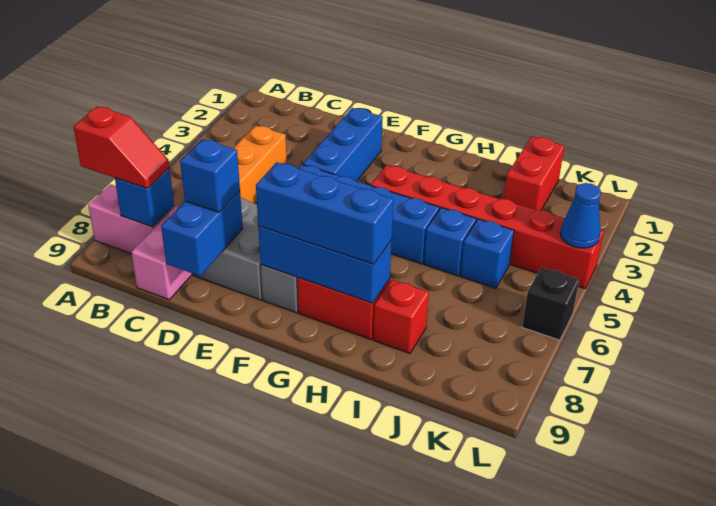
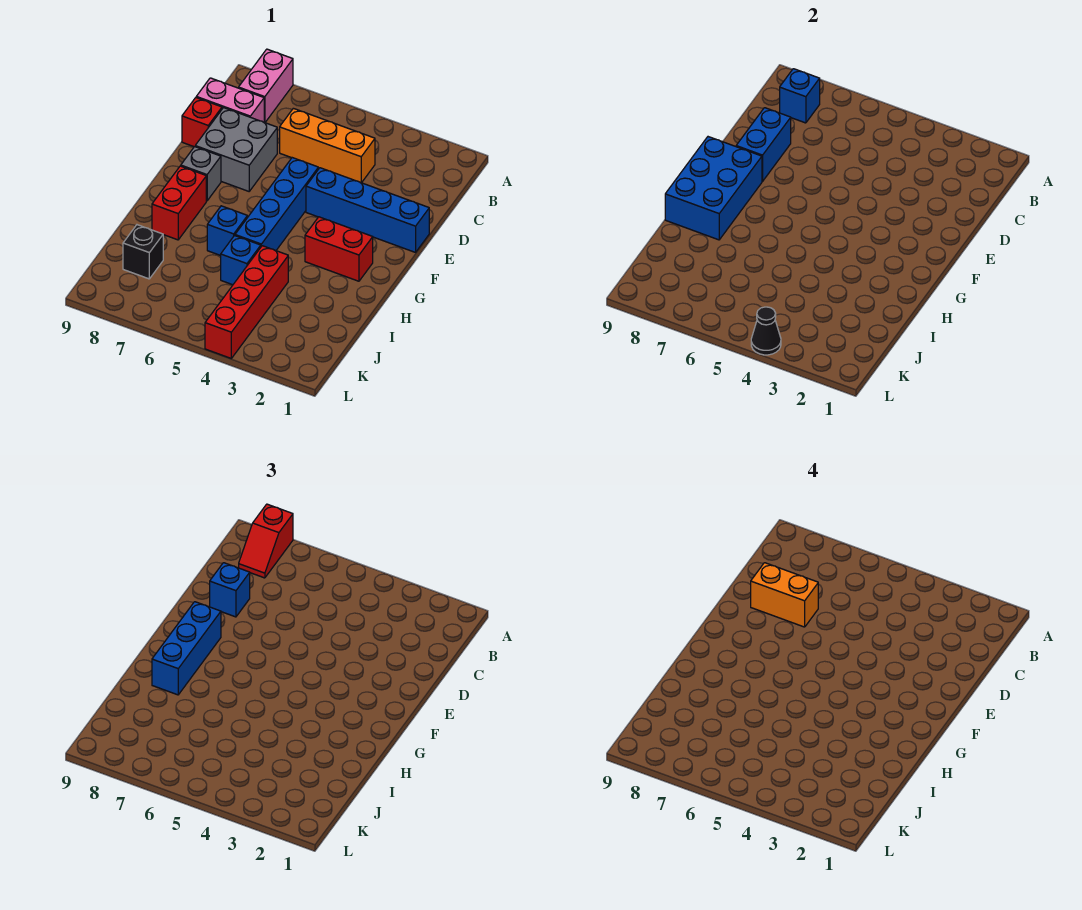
none -> orange brick D7:D8 level 4
blue brick D8:D9 level 2 -> blue brick D8:E8 level 2
blue brick E2:E4 level 1 -> blue brick E1:E4 level 1
blue brick F8:H8 level 2 -> blue brick F8:H9 level 2
red brick G4:L4 level 1 -> red brick I4:L4 level 1
red brick I8 level 1 -> red brick D9 level 1
red brick J1:J2 level 1 -> red brick G2:G3 level 1
blue brick J5 level 1 -> blue brick H6 level 1
blue cone L4 level 2 -> black cone L4 level 2
black brick L6 level 1 -> black brick J8 level 1

